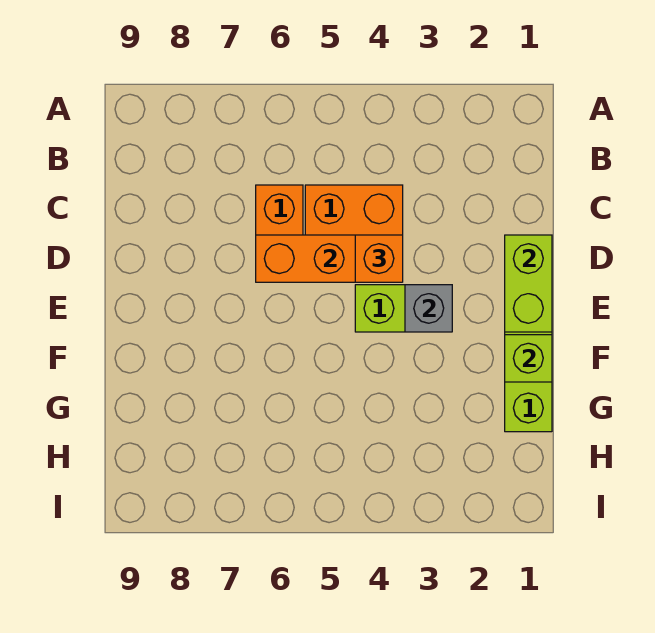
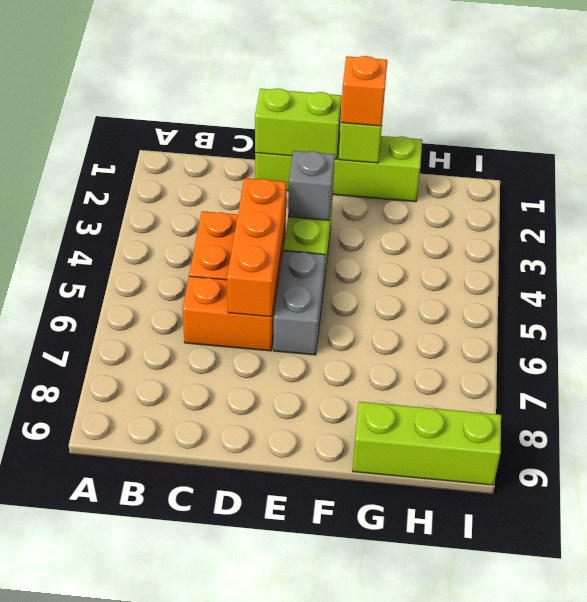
orange brick D4 level 3 -> orange brick F1 level 3
none -> grey brick E5:E6 level 1
none -> lime brick G9:I9 level 1

